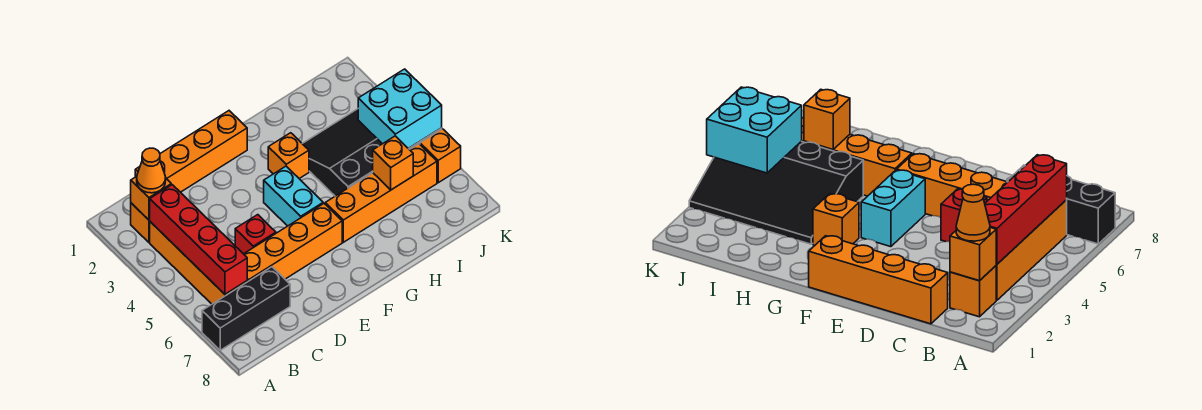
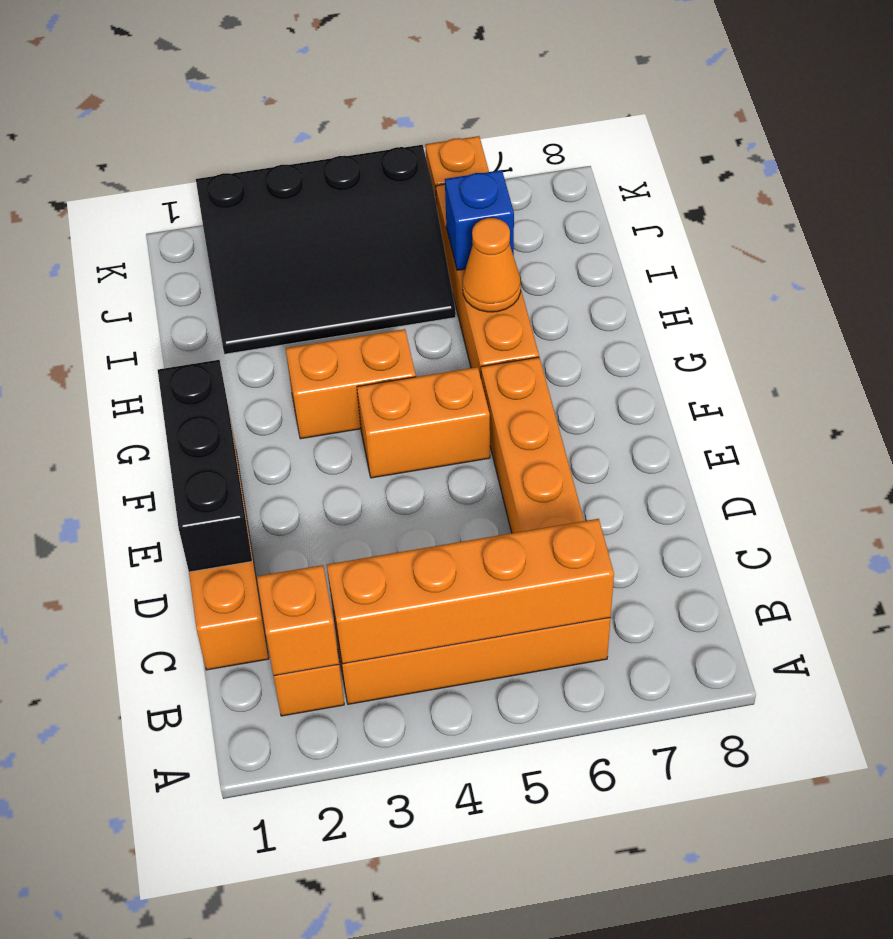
black brick A7:C7 level 1 -> black brick D1:F1 level 2
orange cone B2 level 3 -> orange cone H6 level 2
red brick B3:B6 level 2 -> orange brick B3:B6 level 2
red brick D5 level 1 -> none
cyan brick F4:F5 level 1 -> orange brick F4:F5 level 1
orange brick G3 level 1 -> orange brick G3:G4 level 1
black slope H3:K5 level 1 top 5 -> black slope I2:K5 level 1 top K
orange brick I6 level 2 -> blue brick I6 level 2
cyan brick J4:K5 level 2 -> none

